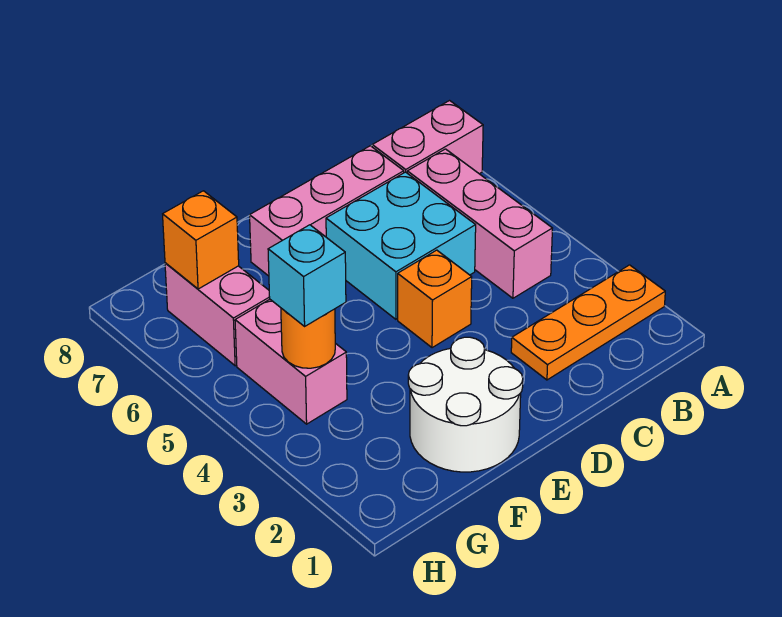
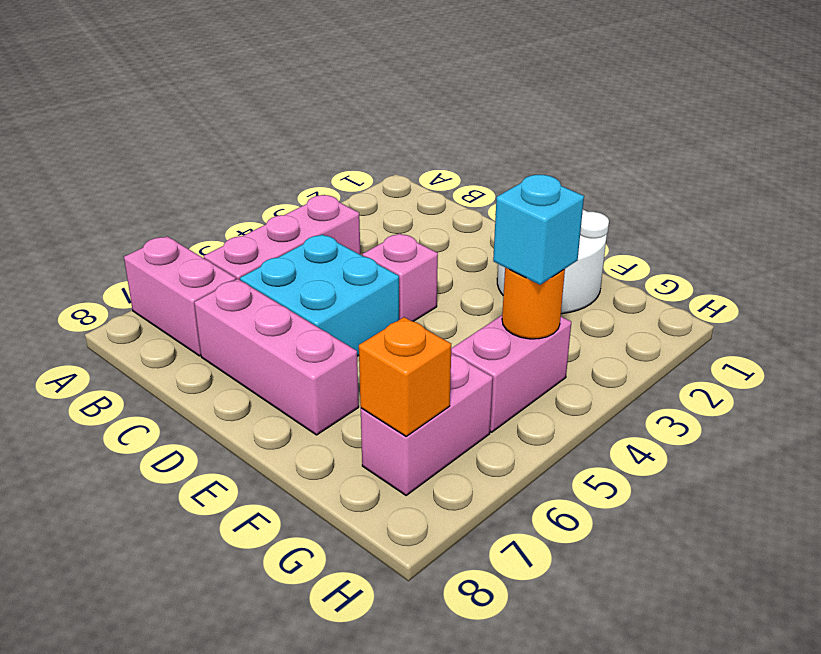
orange plate A2:C2 level 1 -> none
orange brick D4 level 1 -> pink brick D4 level 1

